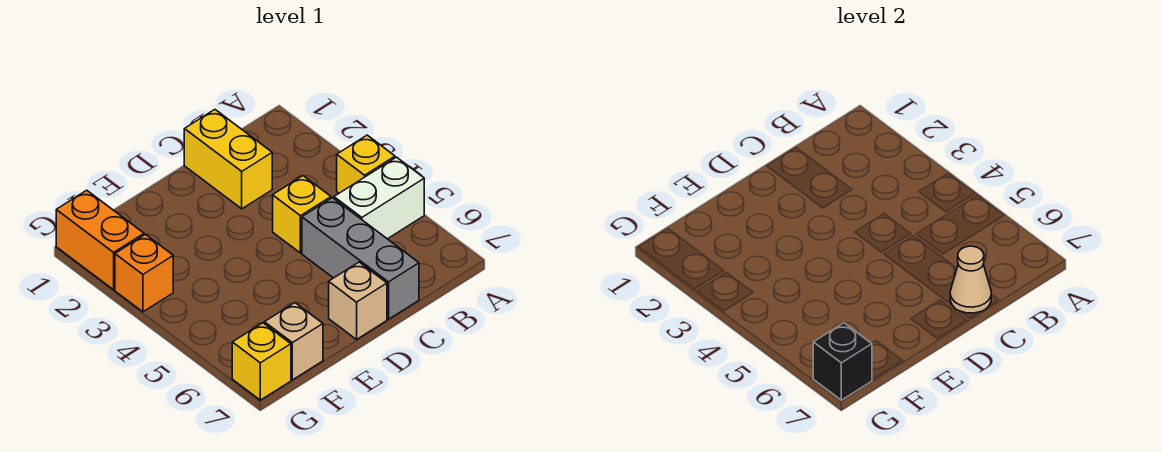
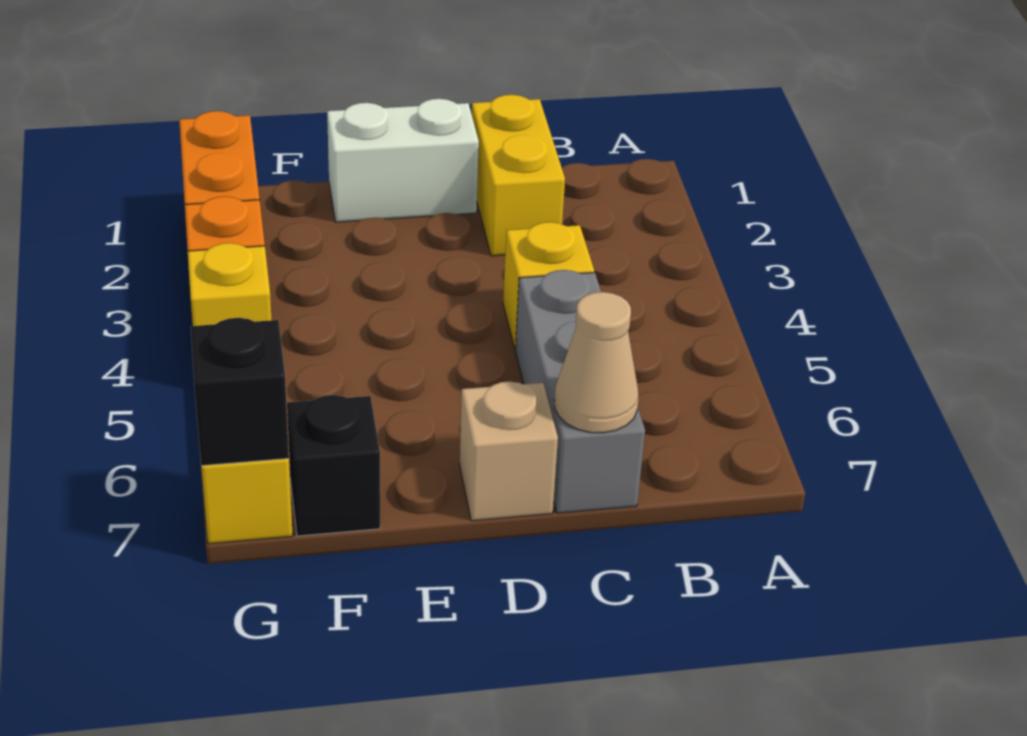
yellow brick A4 level 1 -> yellow brick G4 level 1
white brick A5:B5 level 1 -> white brick D1:E1 level 1
tan brick F7 level 1 -> black brick F7 level 1

